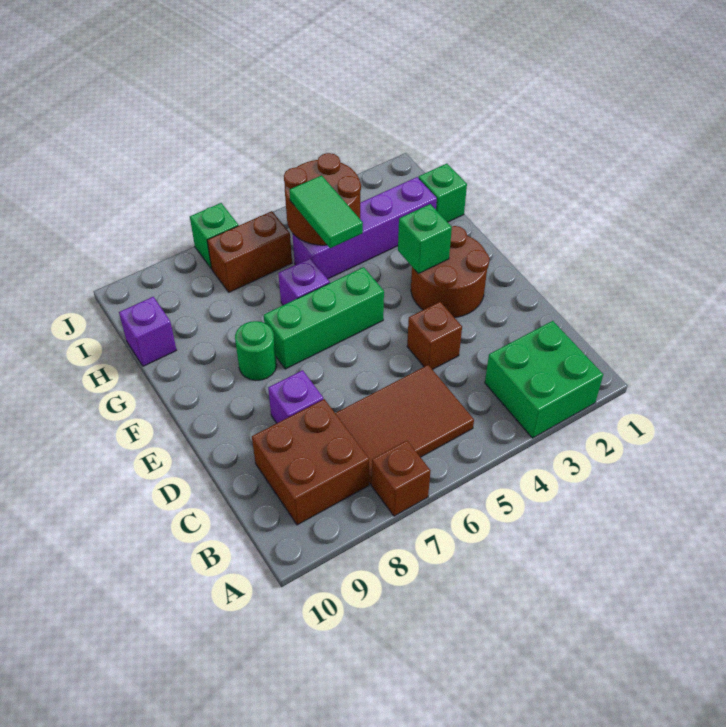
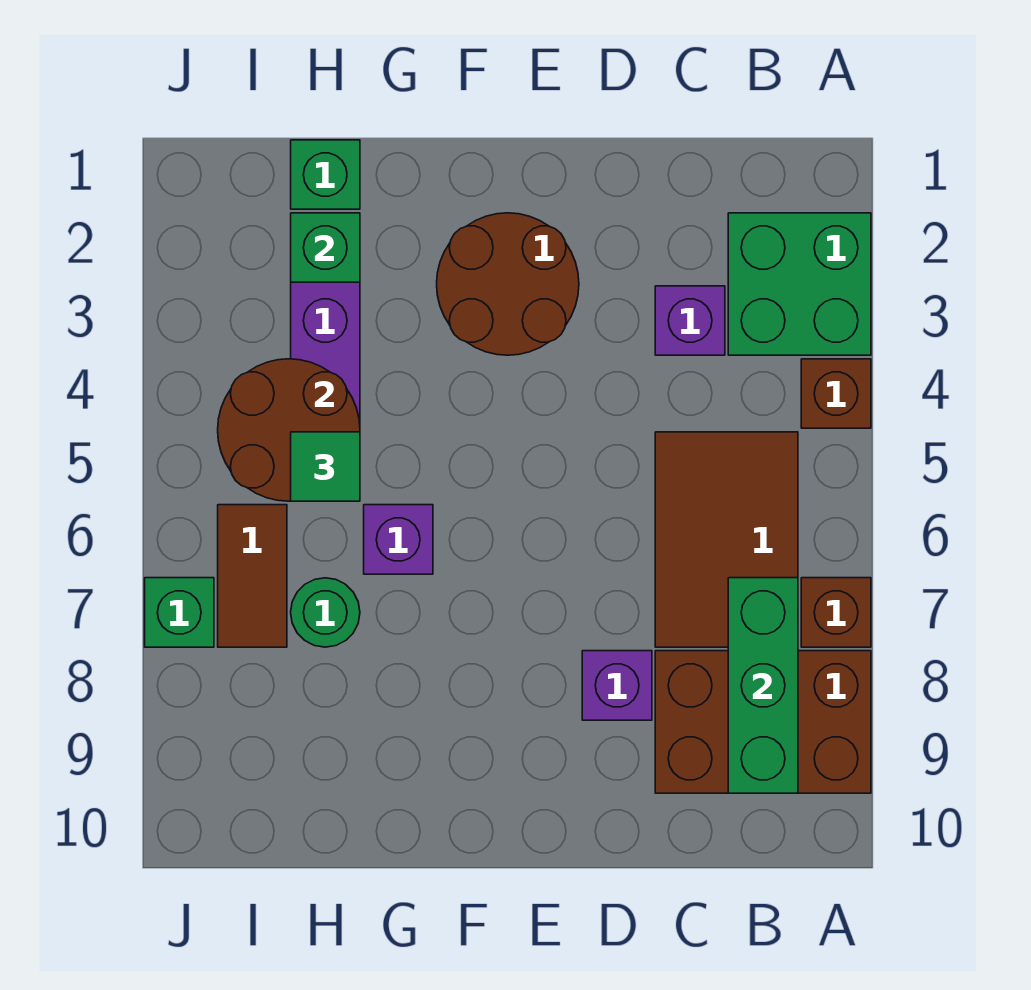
brown brick B8:C9 level 1 -> brown brick A8:C9 level 1
brown brick D4 level 1 -> brown brick A4 level 1
green brick F3 level 2 -> green brick H2 level 2
green brick F5:F7 level 1 -> green brick B7:B9 level 2
green round brick F8 level 1 -> green round brick H7 level 1
green tile G5:H5 level 3 -> green tile H5 level 3
purple brick H10 level 1 -> purple brick C3 level 1
brown brick I6:I7 level 1 -> brown tile I6:I7 level 1

